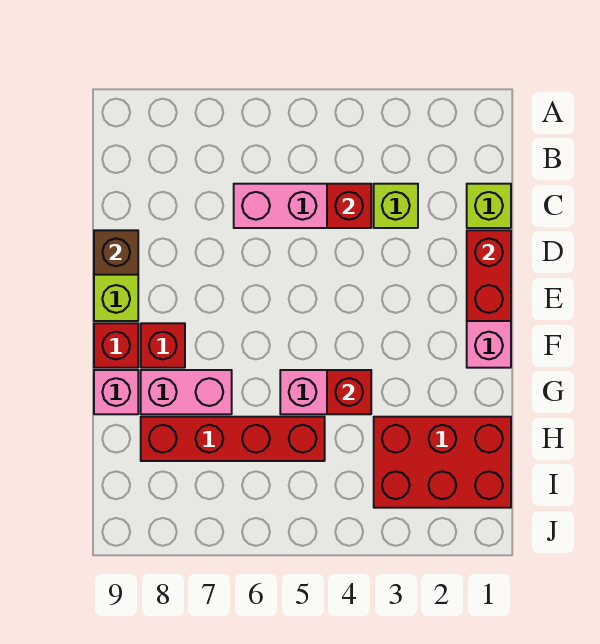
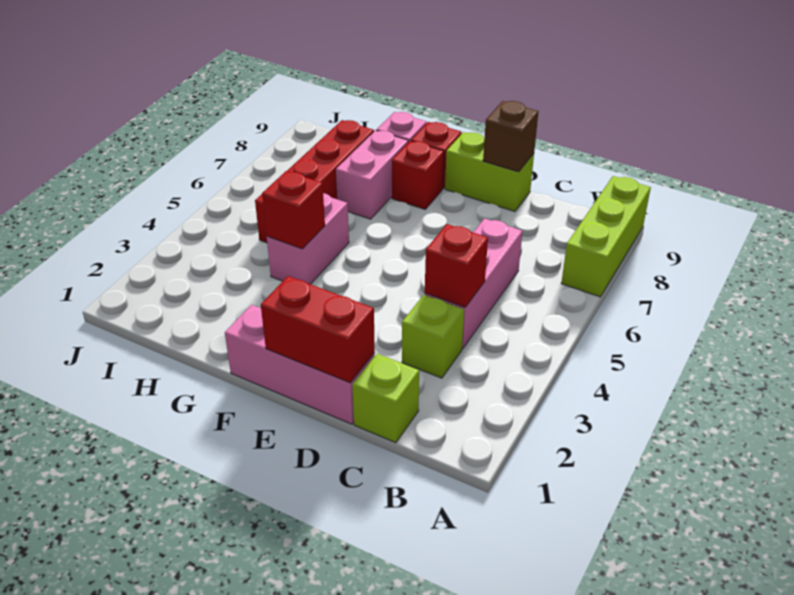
none -> lime brick A7:A9 level 1
red brick H1:I3 level 1 -> none

